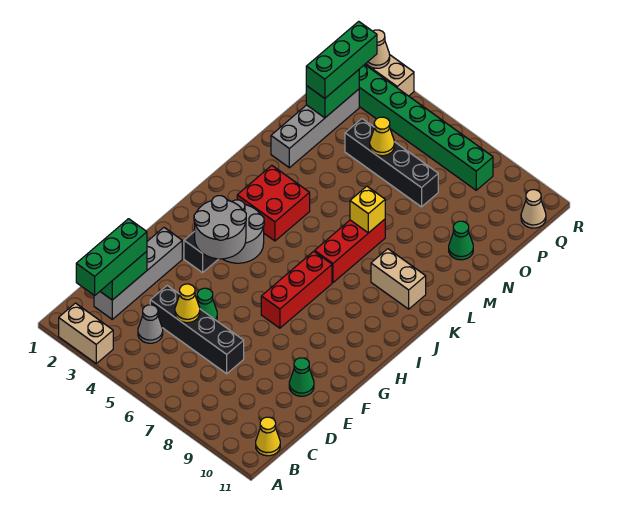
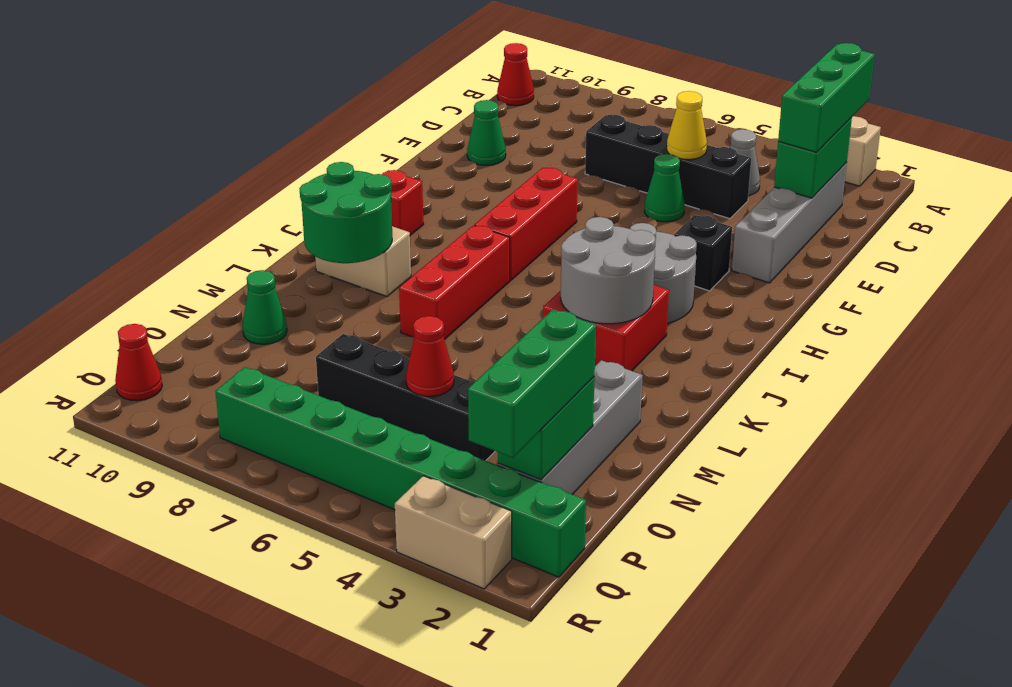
yellow cone B11 level 1 -> red cone B11 level 1
grey round brick G3:H4 level 2 -> grey round brick J3:K4 level 2
none -> red brick I10 level 1
none -> green round brick K9:L10 level 2
yellow brick L7 level 2 -> none
yellow cone O5 level 2 -> red cone O5 level 2
tan cone Q11 level 1 -> red cone Q11 level 1
tan cone R2 level 2 -> none

